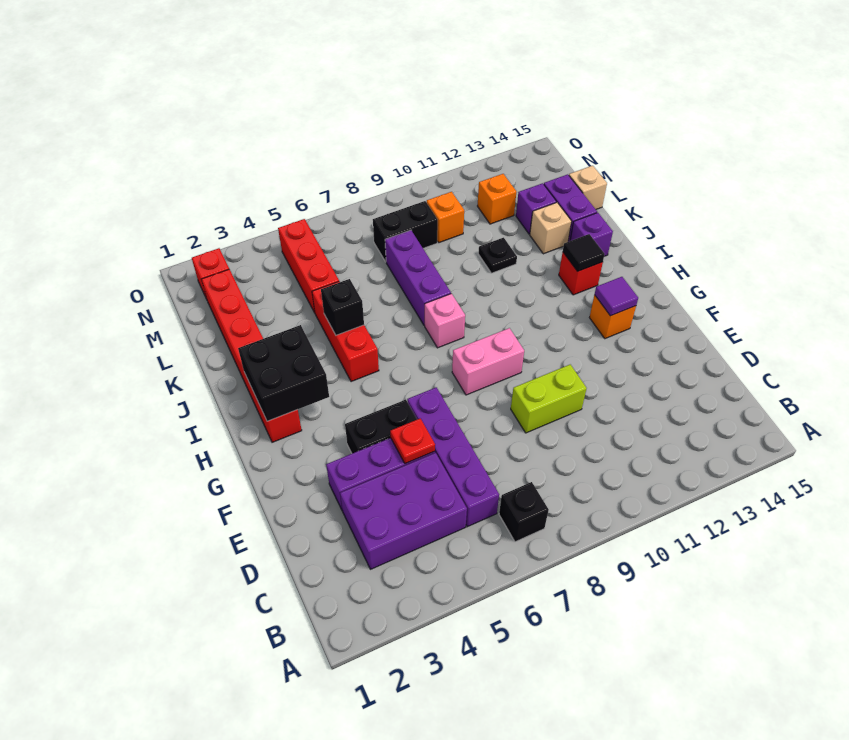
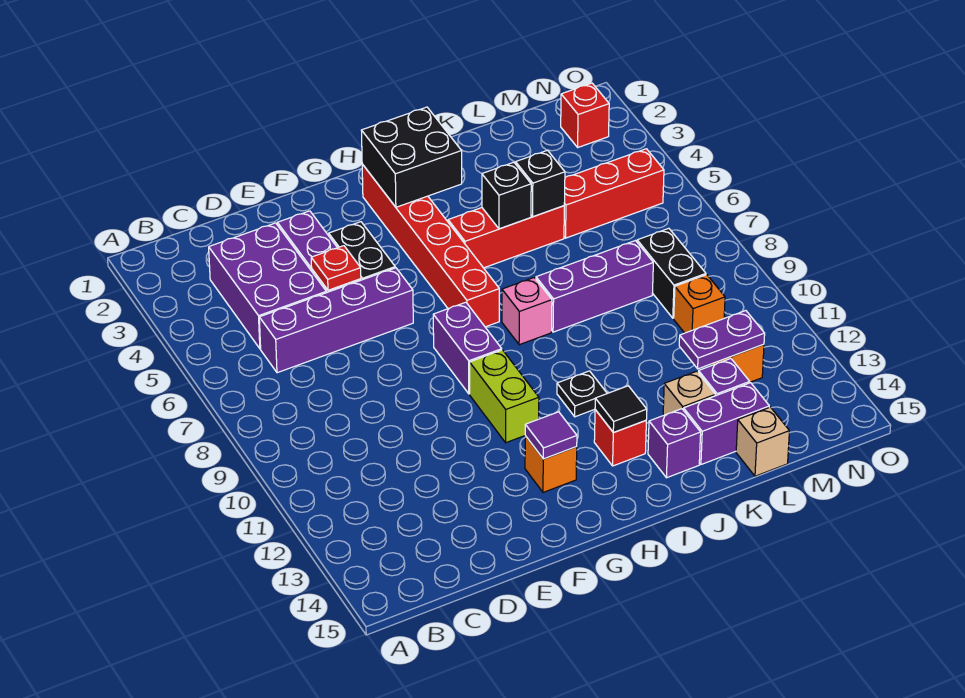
black brick B7 level 1 -> black brick K5 level 2
lime brick E9:E10 level 1 -> lime brick G10:G11 level 1
pink brick G8:G9 level 1 -> purple brick G8:G9 level 1
red brick H2:M2 level 1 -> red brick H2:H7 level 1
black plate K11 level 1 -> black plate I11 level 1
none -> purple plate L12:M12 level 2

